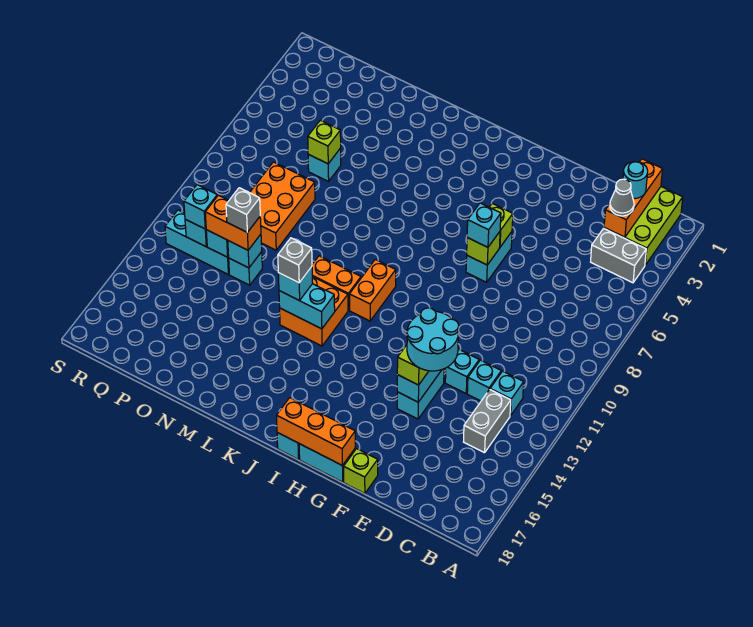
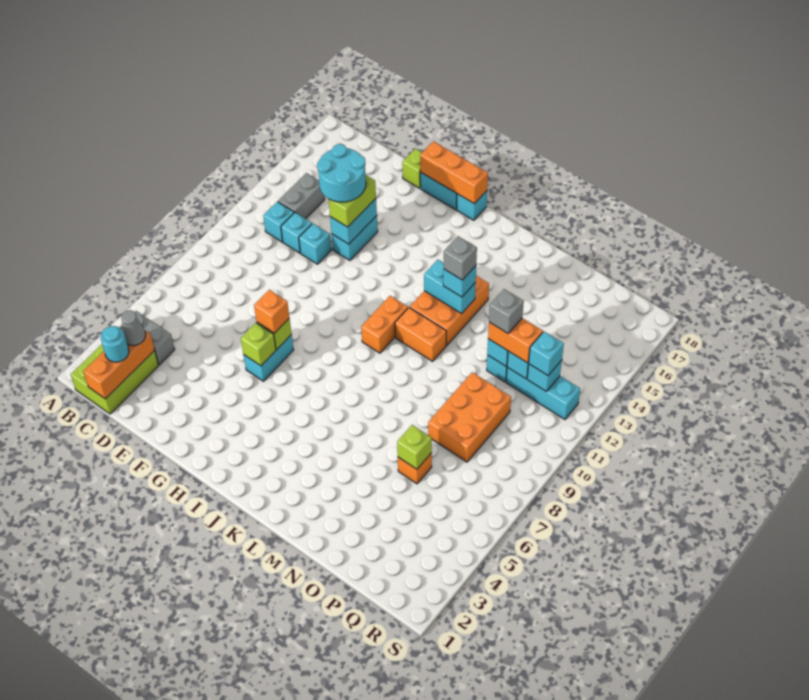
cyan brick G7 level 3 -> orange brick G7 level 3
orange brick K12:L13 level 1 -> orange brick K12:L14 level 1
cyan brick O6 level 1 -> orange brick O6 level 1

